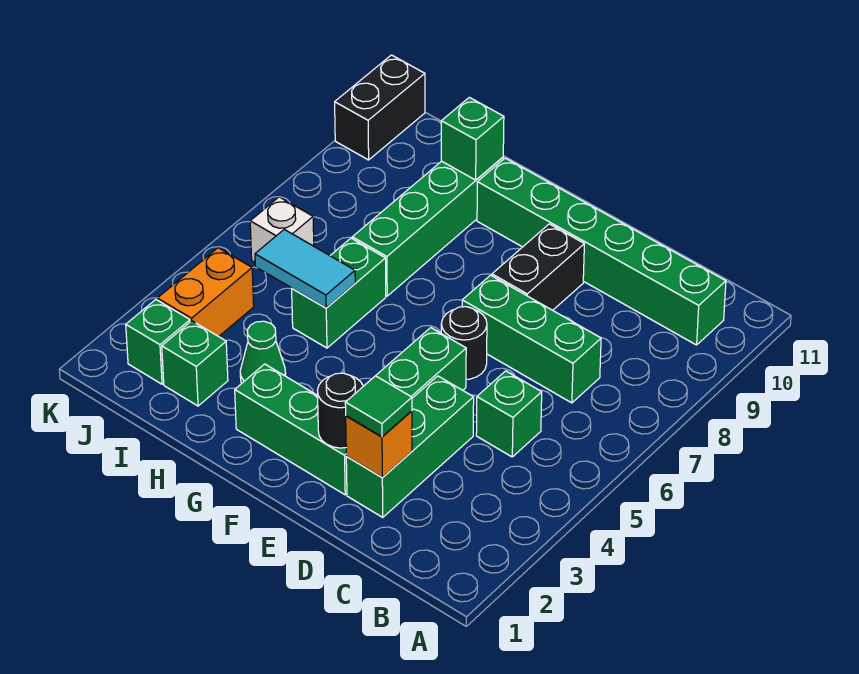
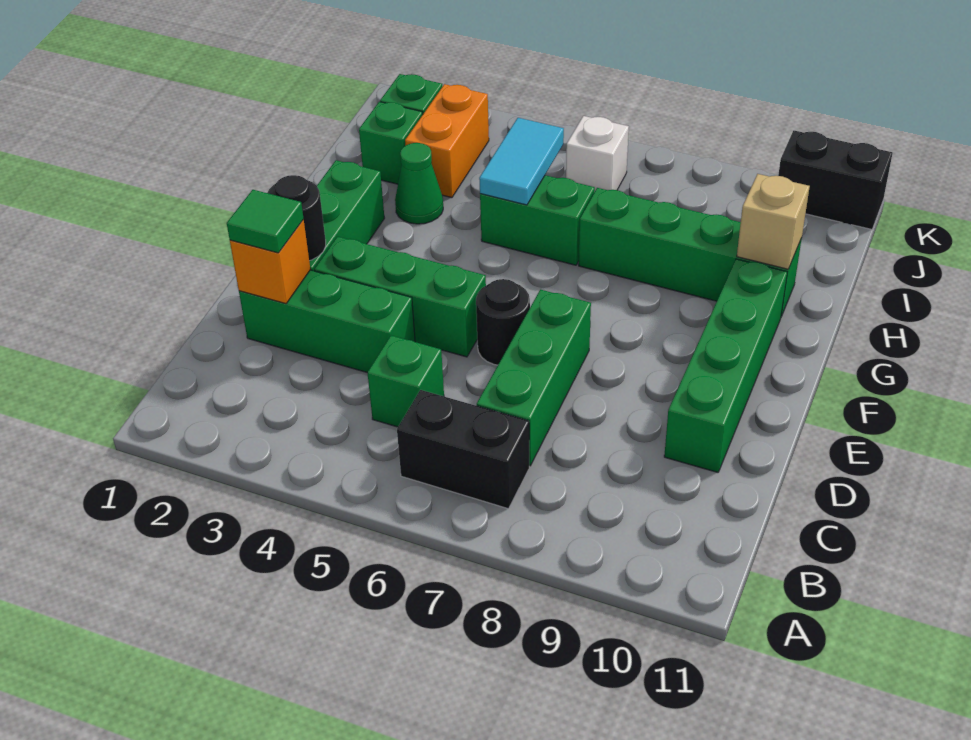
green brick B10:G10 level 1 -> green brick D10:G10 level 1
black brick E8:E9 level 1 -> black brick B6:B7 level 1
green brick H10 level 2 -> tan brick H10 level 2
orange brick J3:J4 level 1 -> orange brick I3:J3 level 1

